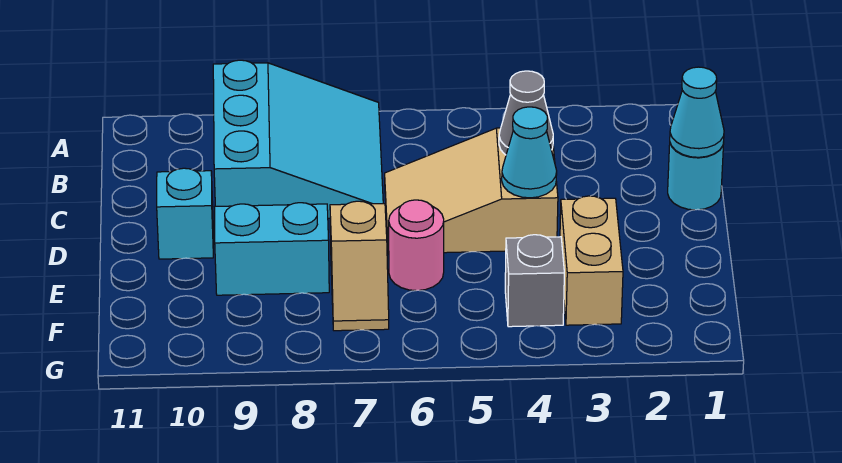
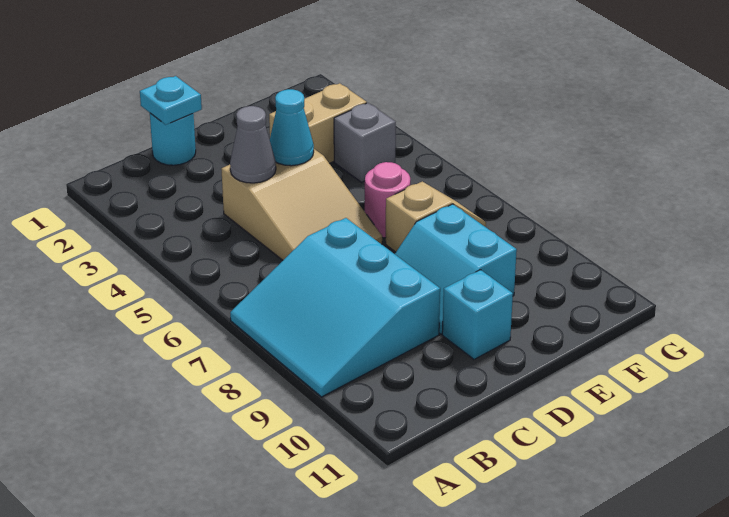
cyan slope A7:C9 level 1 top 9 -> cyan slope A7:C9 level 1 top C
cyan cone C1 level 2 -> cyan plate C1 level 2

